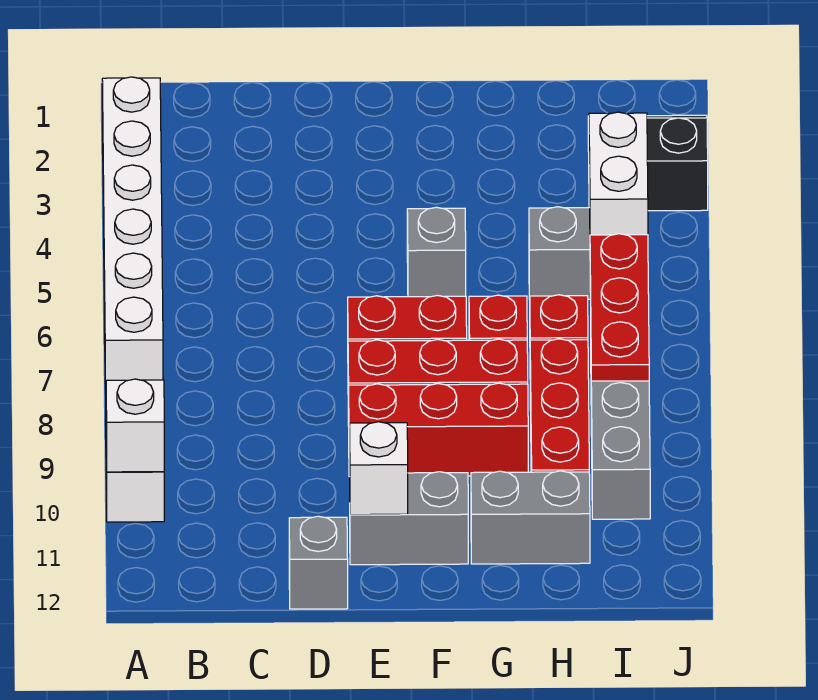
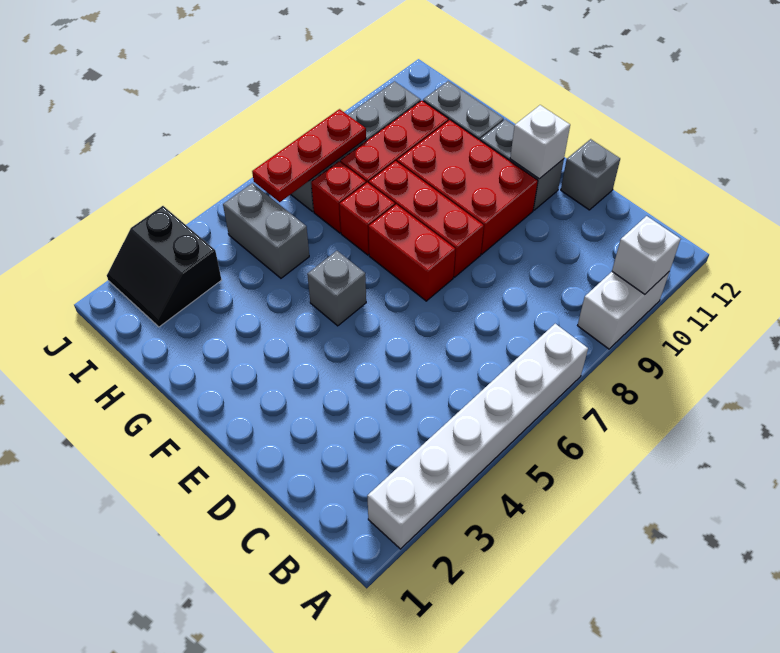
red brick E9:G9 level 1 -> red brick E9:G10 level 1
white brick I4:I5 level 2 -> none

